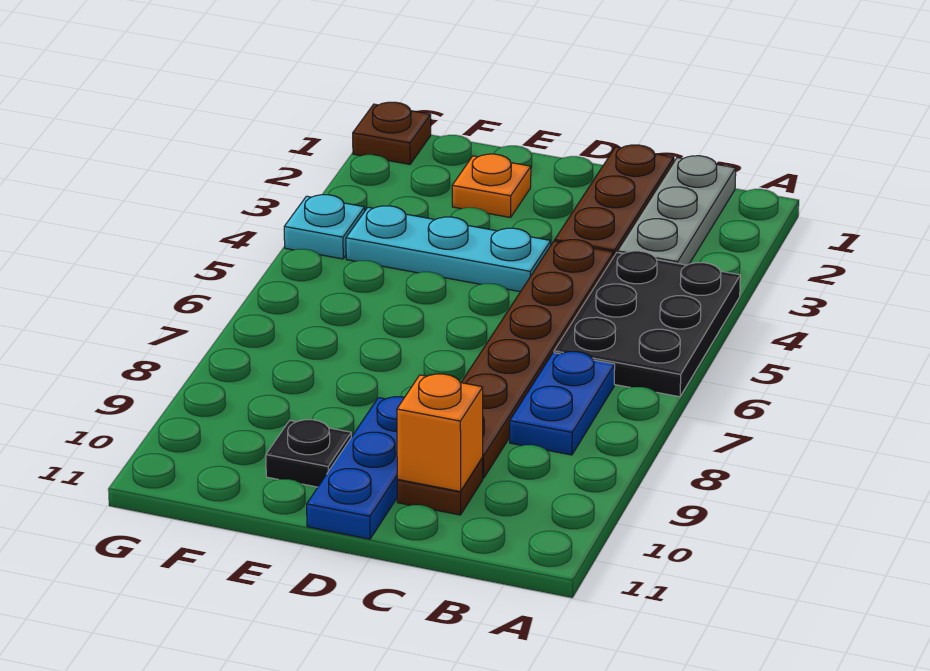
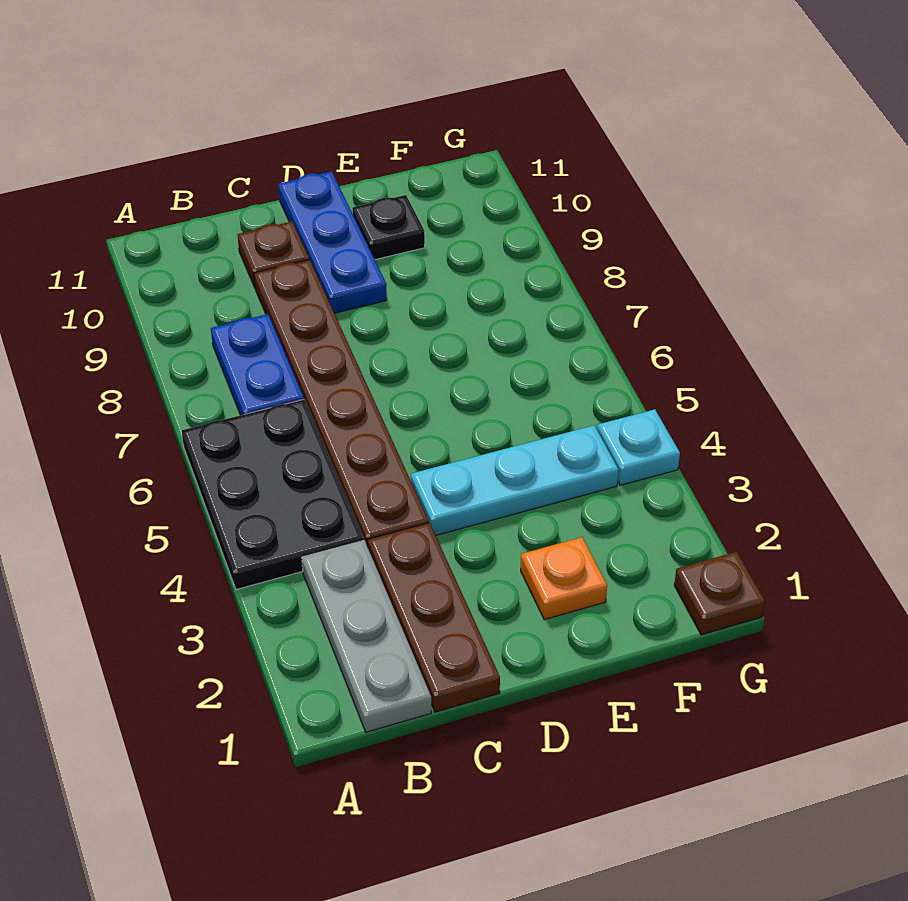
orange brick C10 level 2 -> none

